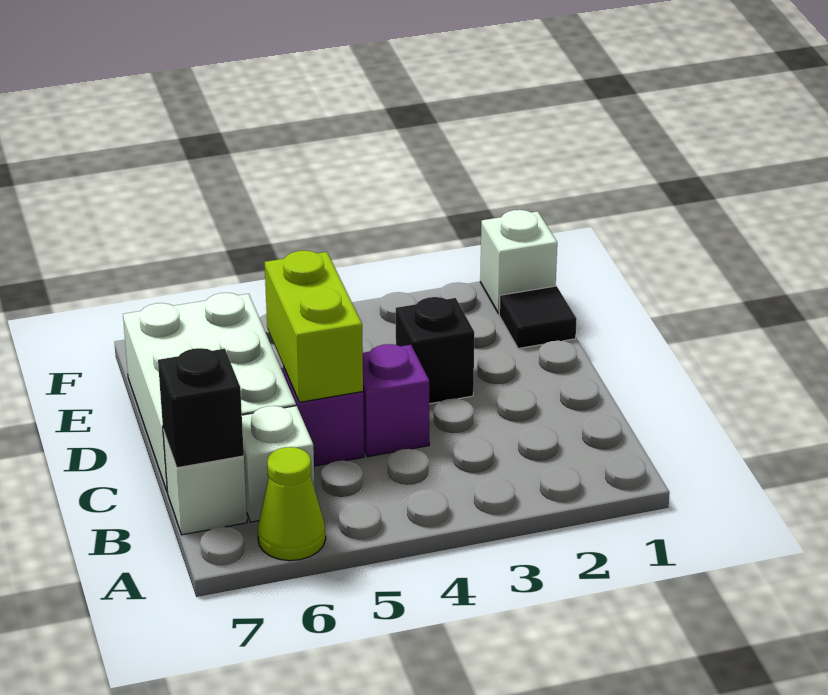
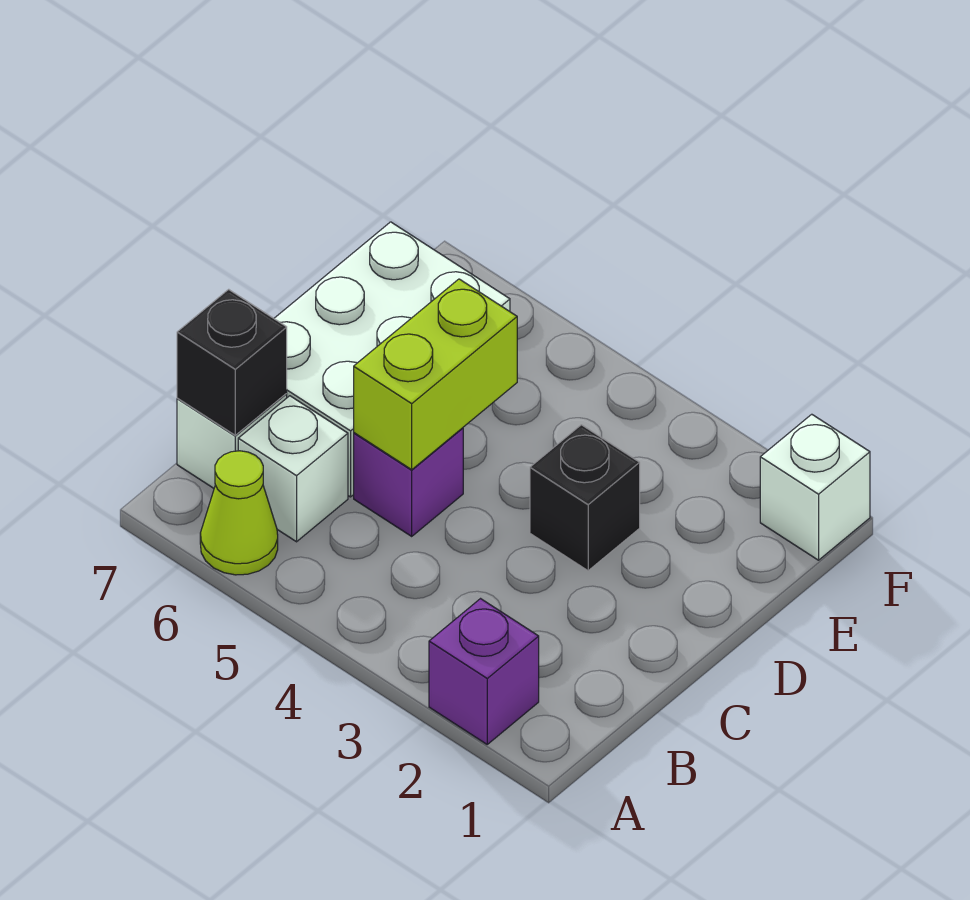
purple brick C4 level 1 -> purple brick A2 level 1
black tile E1 level 1 -> none

